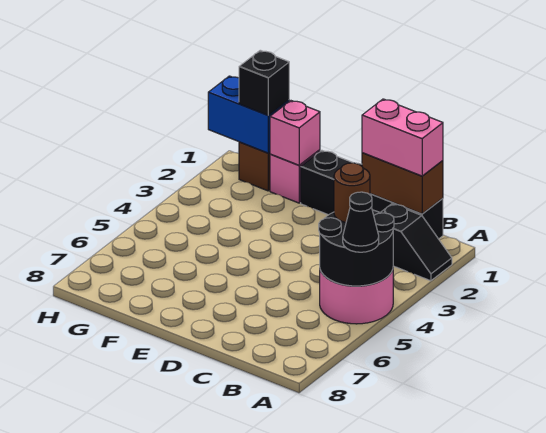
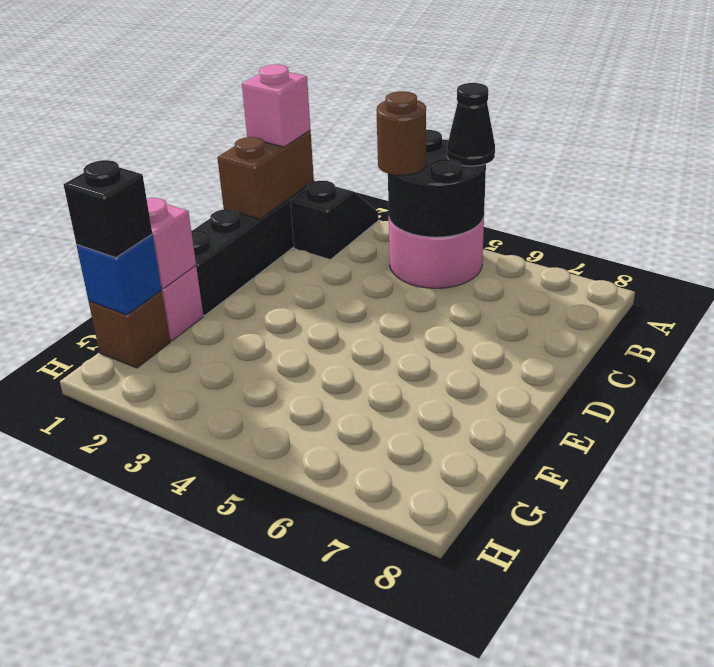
pink brick B1:C1 level 3 -> pink brick B1 level 3
blue brick G1:H1 level 2 -> blue brick G1 level 2

